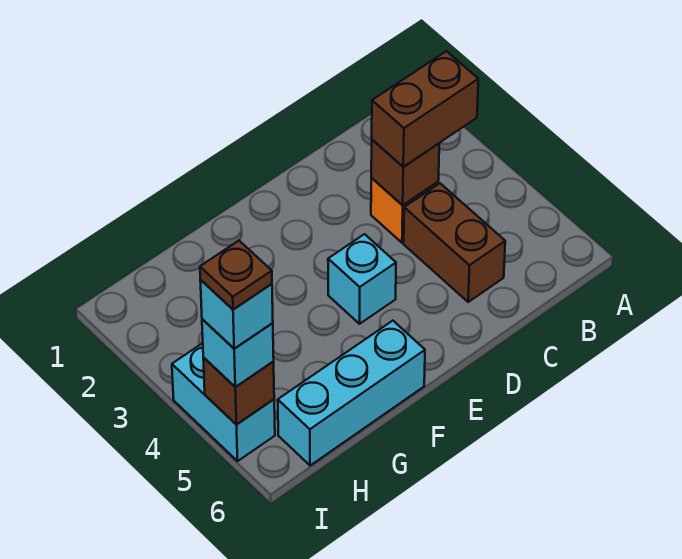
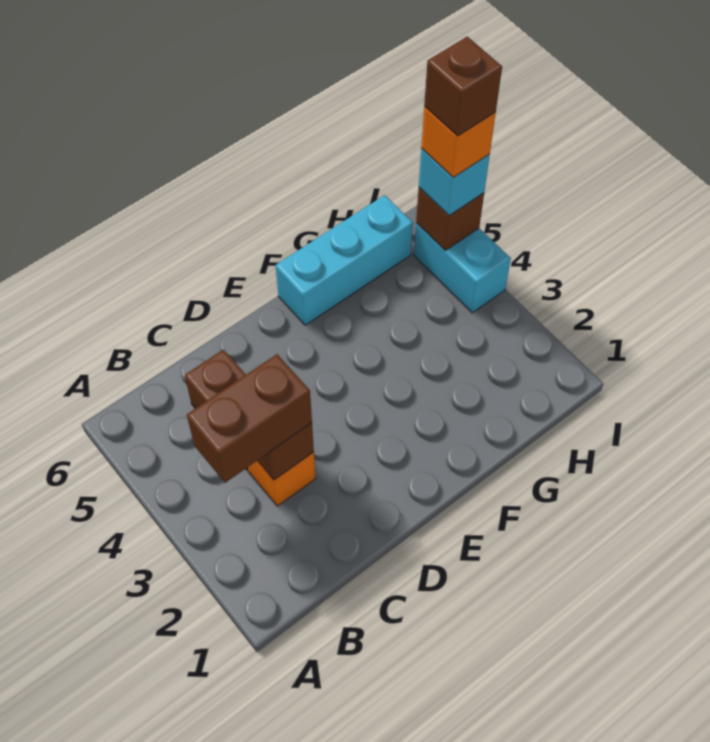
cyan brick E4 level 1 -> none
cyan brick I5 level 4 -> orange brick I5 level 4
brown plate I5 level 5 -> brown brick I5 level 5

